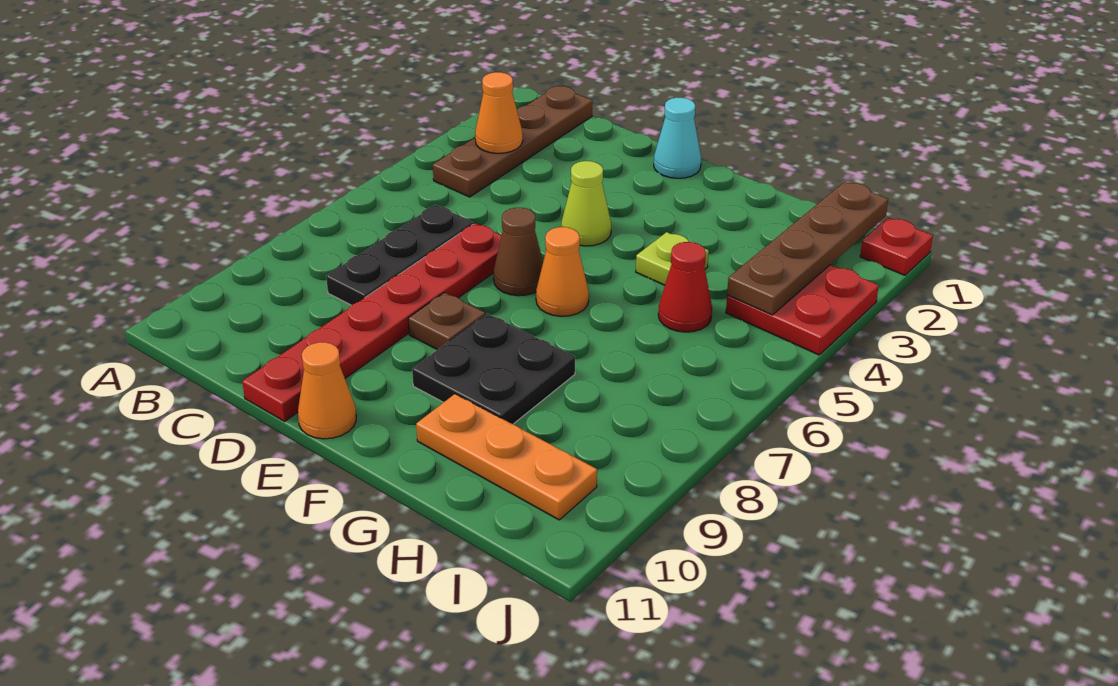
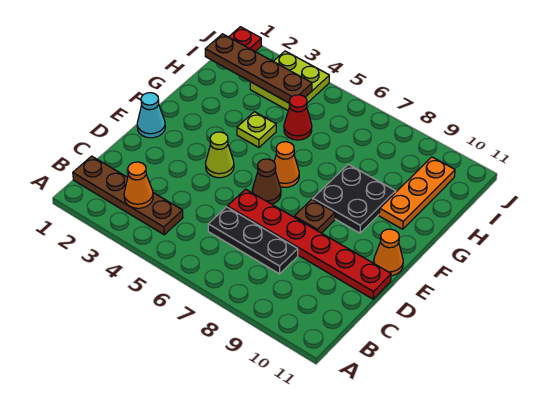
red plate I3:J4 level 1 -> lime plate I3:J4 level 1

